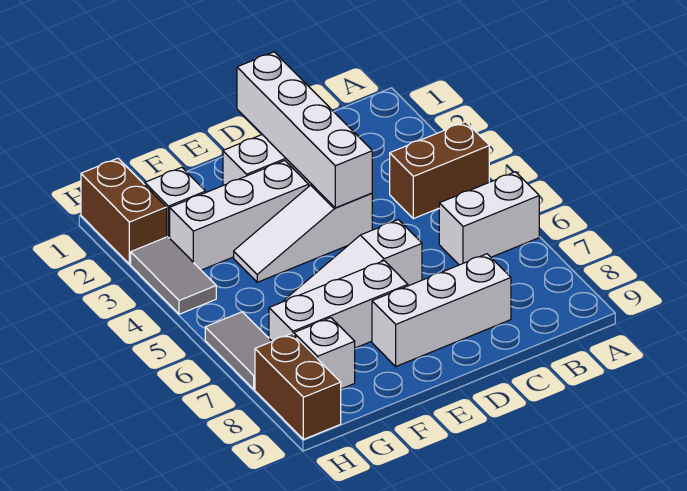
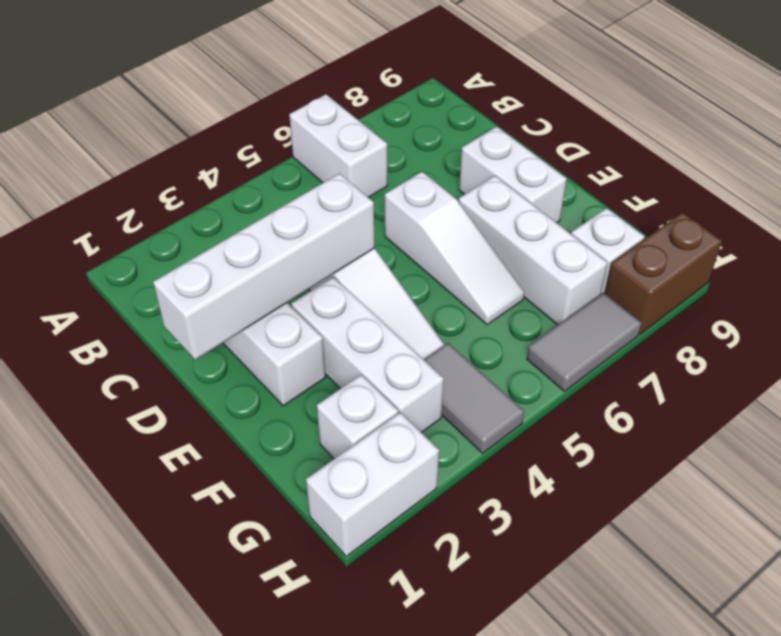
brown brick A4:B4 level 1 -> none
white brick C8:E8 level 1 -> white brick D8:E8 level 1
brown brick H1:H2 level 1 -> white brick H1:H2 level 1
grey tile H3:H4 level 1 -> grey tile G4:H4 level 1

